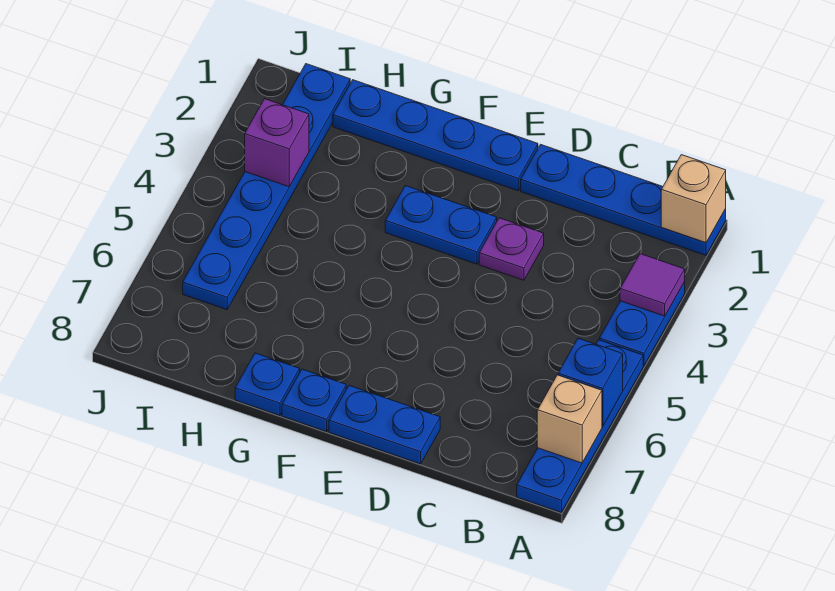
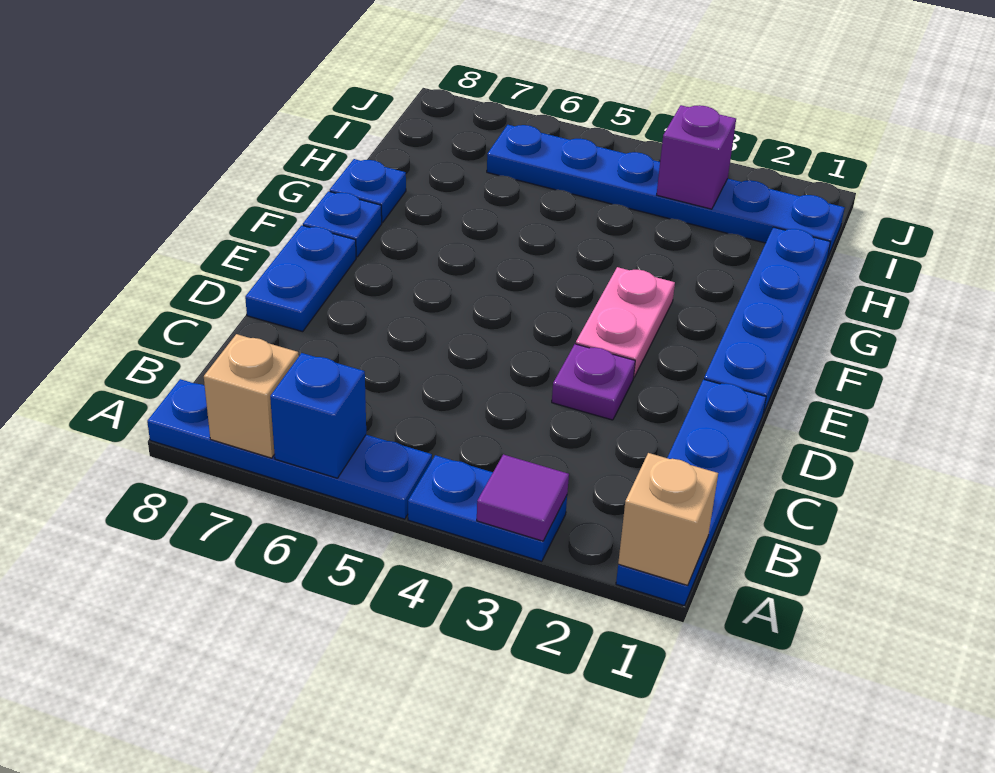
blue plate E3:F3 level 1 -> pink plate E3:F3 level 1

